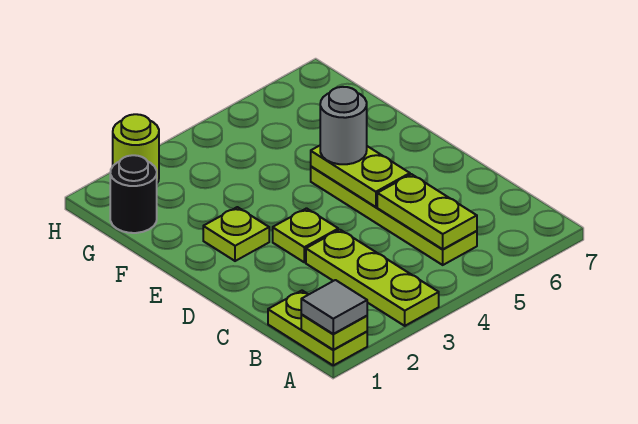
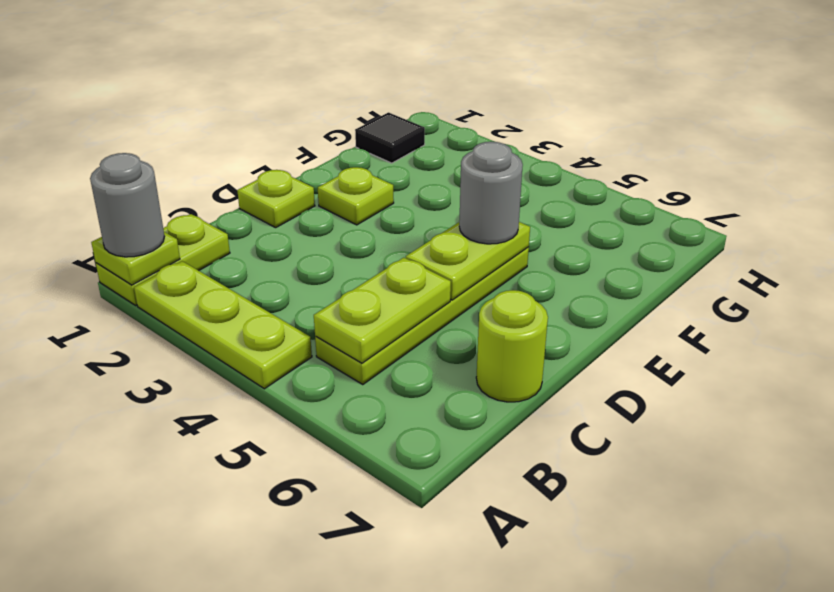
grey tile A1 level 3 -> grey round brick A1 level 3
lime plate A3:C3 level 1 -> lime plate A2:A4 level 1
lime plate D3 level 1 -> lime plate D1 level 1
black round brick G1 level 1 -> black tile G1 level 1
lime round brick H2 level 1 -> lime round brick C7 level 1

